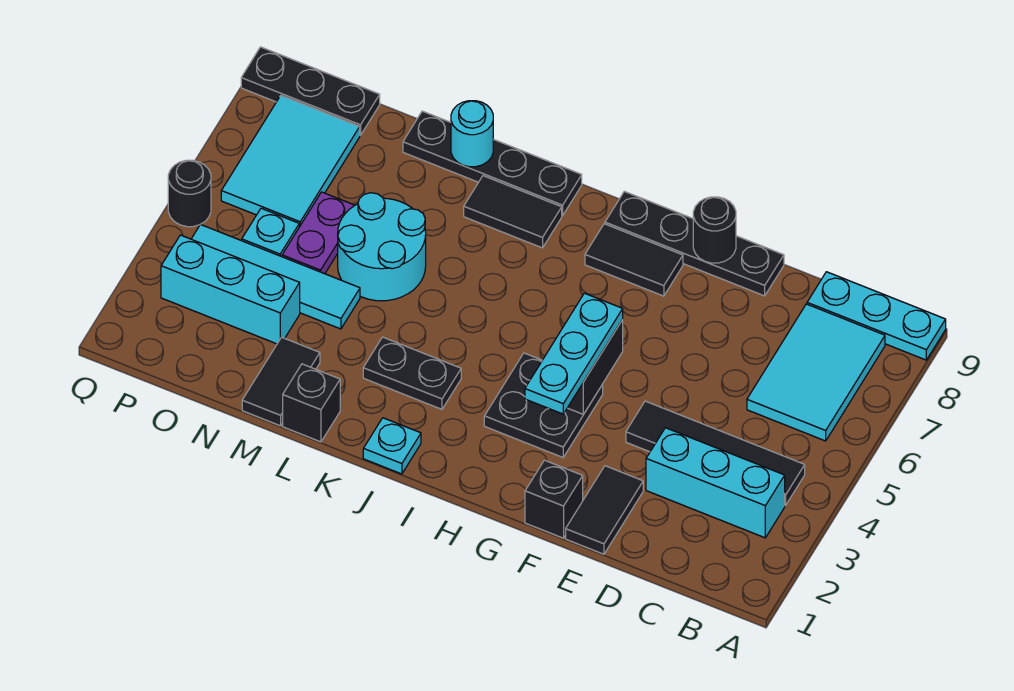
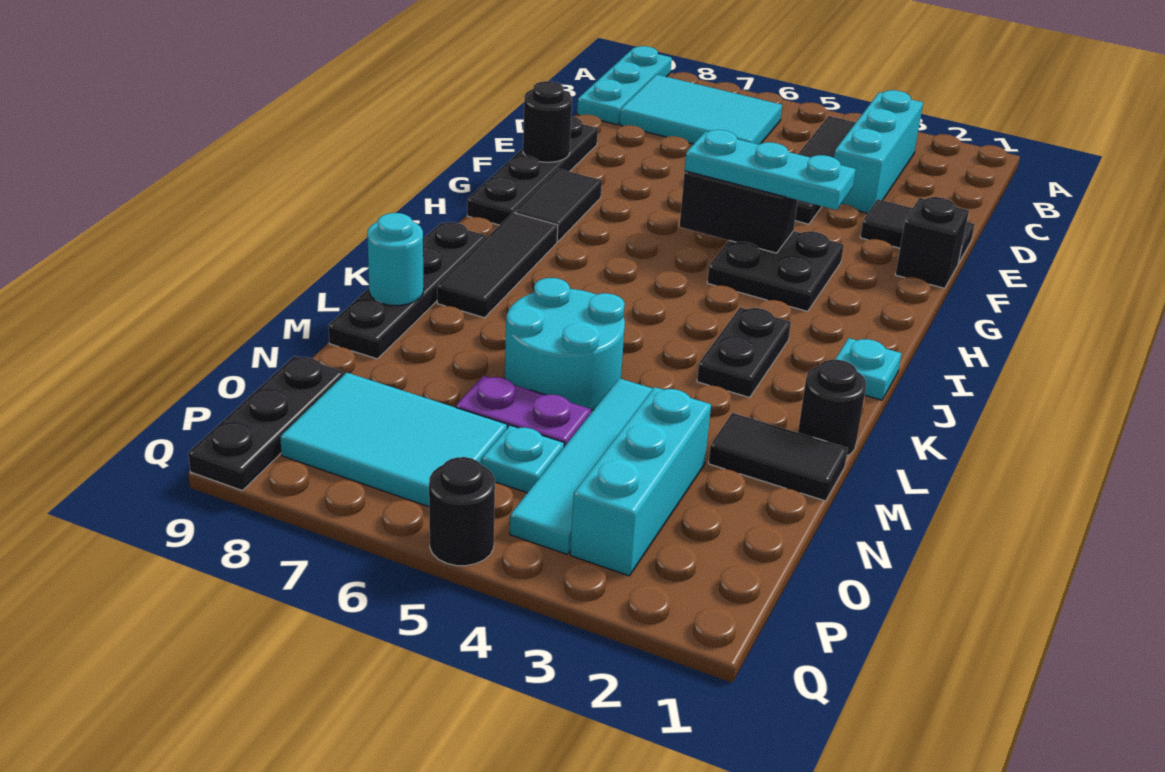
black tile J8:K8 level 1 -> black tile I8:K8 level 1
black brick L1 level 1 -> black round brick L1 level 1

